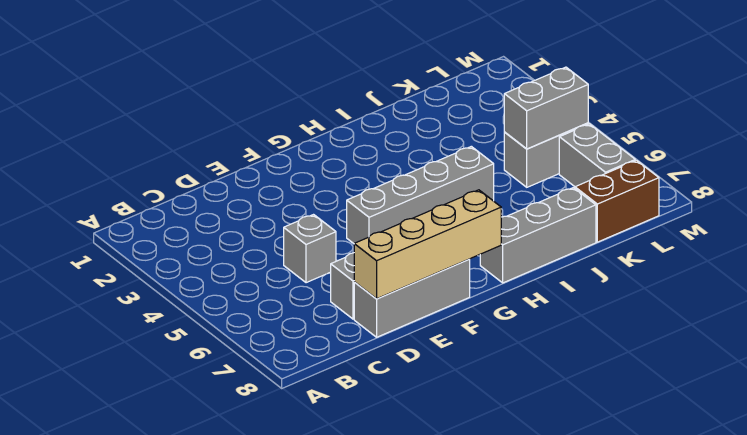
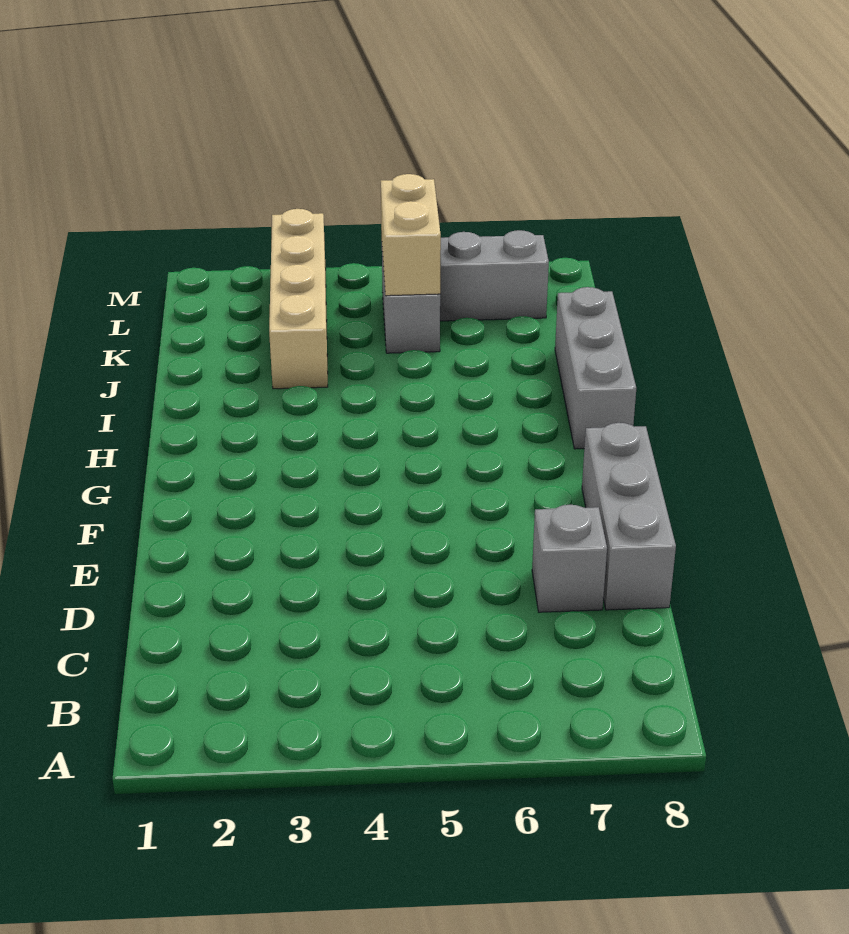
grey brick D5 level 1 -> none
tan brick D8:G8 level 2 -> tan brick J3:M3 level 1
grey brick F5:I5 level 1 -> none
grey brick K5:L5 level 2 -> tan brick K5:L5 level 2
brown brick K8:L8 level 1 -> none

